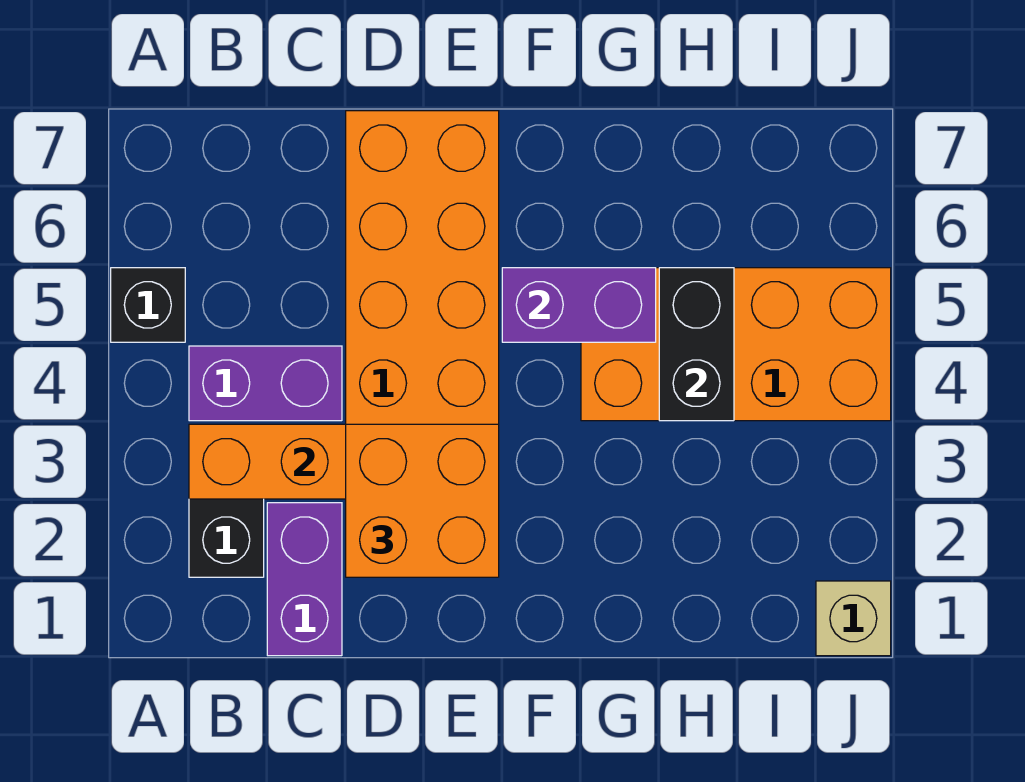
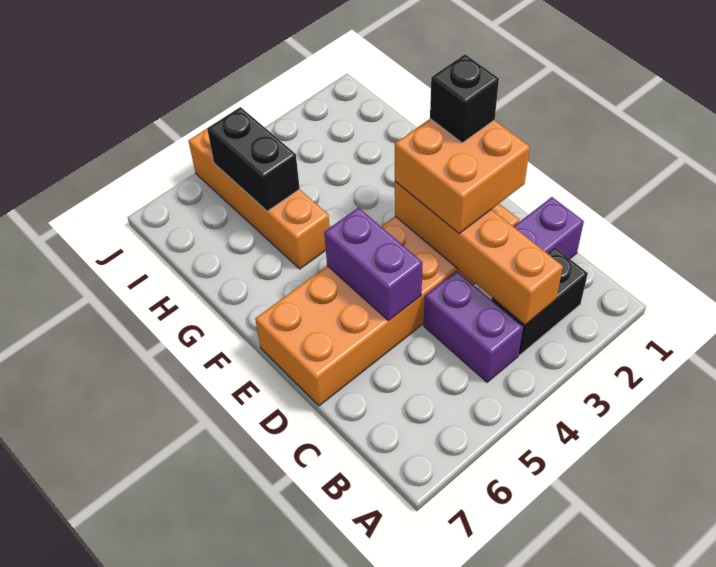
black brick A5 level 1 -> black brick E2 level 4
purple brick F5:G5 level 2 -> purple brick D5:E5 level 2
orange brick G4:J5 level 1 -> orange brick G5:J5 level 1
black brick H4:H5 level 2 -> black brick H5:I5 level 2
tan brick J1 level 1 -> none

